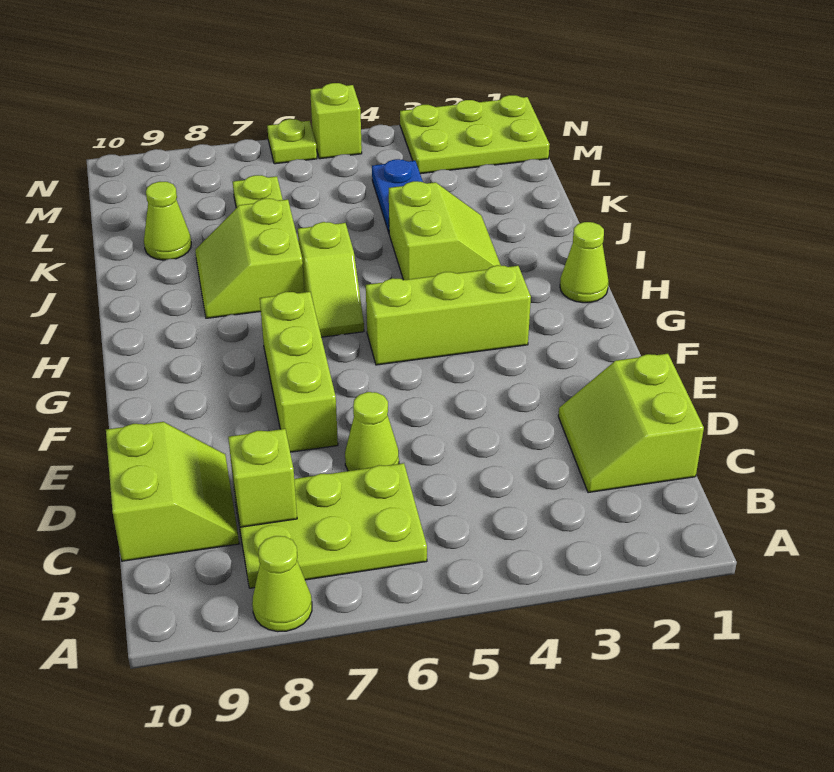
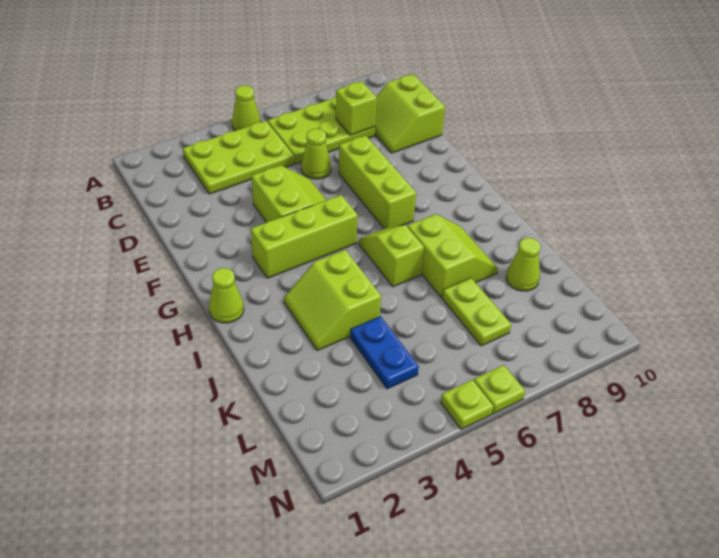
lime cone A8 level 1 -> lime cone A5 level 1
lime slope C1:D2 level 1 top 1 -> lime slope E4:F5 level 1 top 4
lime plate M1:N3 level 1 -> lime plate B3:C5 level 1
lime brick N5 level 1 -> lime plate N5 level 1

